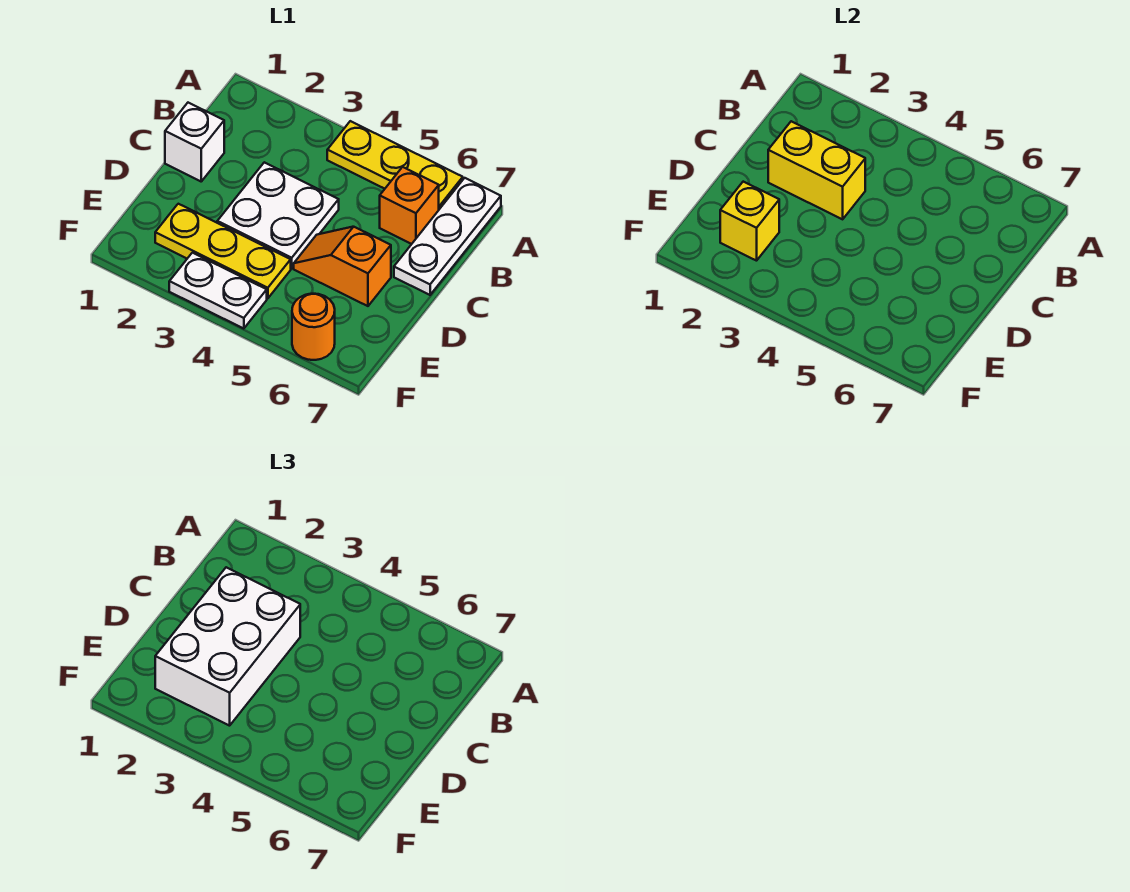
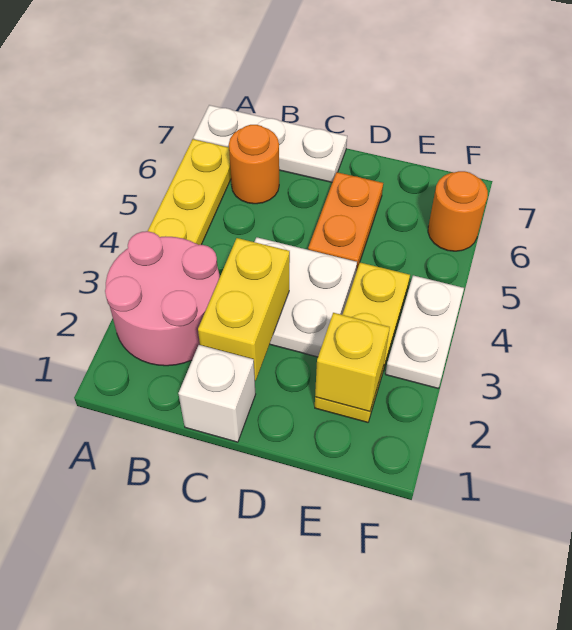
none -> pink round brick A2:B3 level 1
orange brick B6 level 1 -> orange round brick B6 level 1
white brick C2:E3 level 3 -> none
orange slope D5:D6 level 1 top 6 -> orange plate D5:D6 level 1

